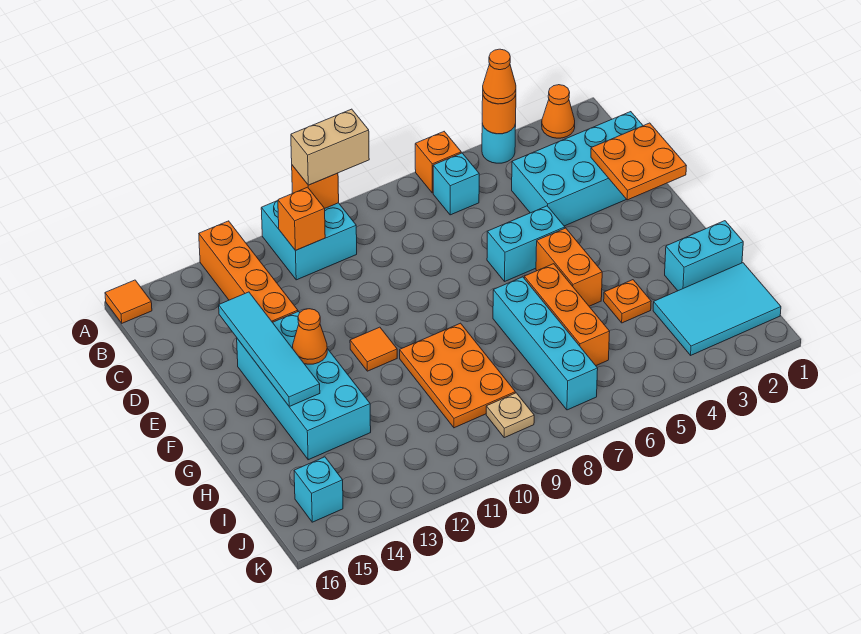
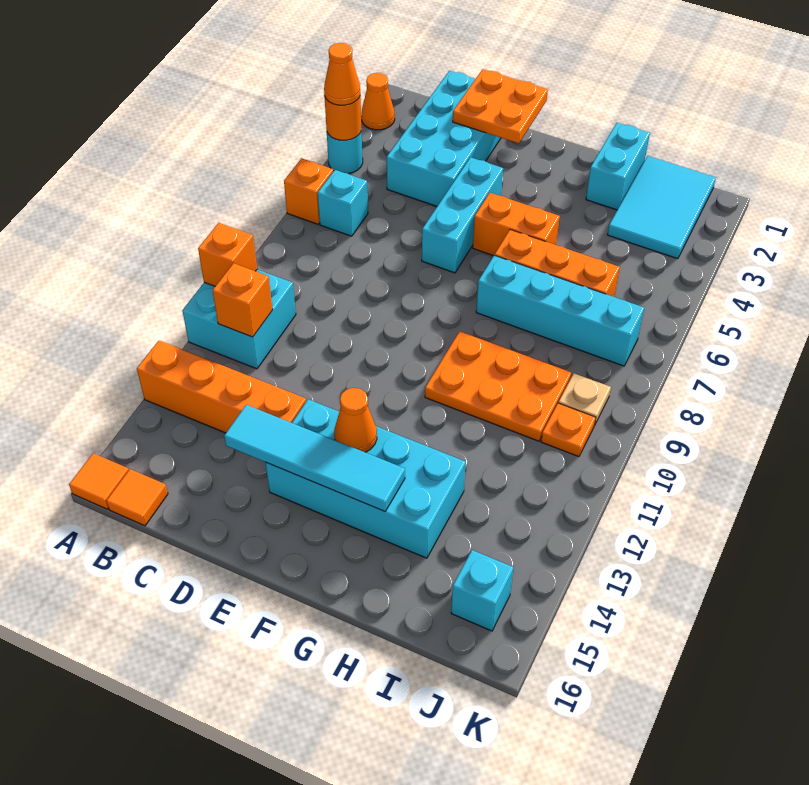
tan brick A9:A10 level 3 -> none
cyan brick E5:E6 level 1 -> cyan brick E4:E6 level 1
orange tile F11 level 1 -> orange tile B16 level 1
orange plate H4 level 1 -> orange plate J10 level 1

